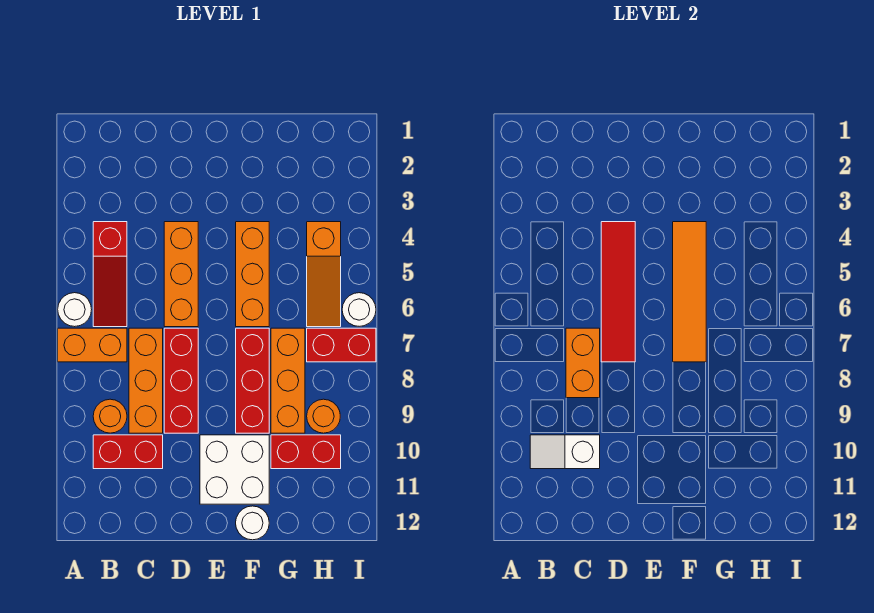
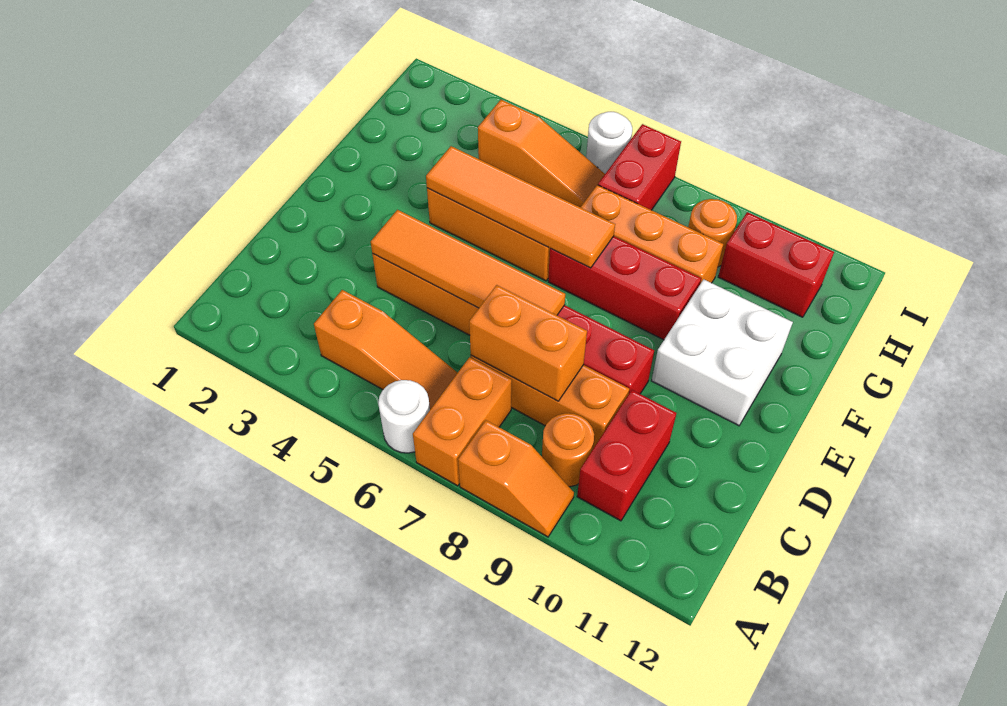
none -> orange slope A8:A9 level 1 top 8
red slope B4:B6 level 1 top 4 -> orange slope B4:B6 level 1 top 4
white slope B10:C10 level 2 top C -> none
red tile D4:D7 level 2 -> orange tile D4:D7 level 2
white round brick F12 level 1 -> none
red brick G10:H10 level 1 -> red brick H10:H11 level 1

